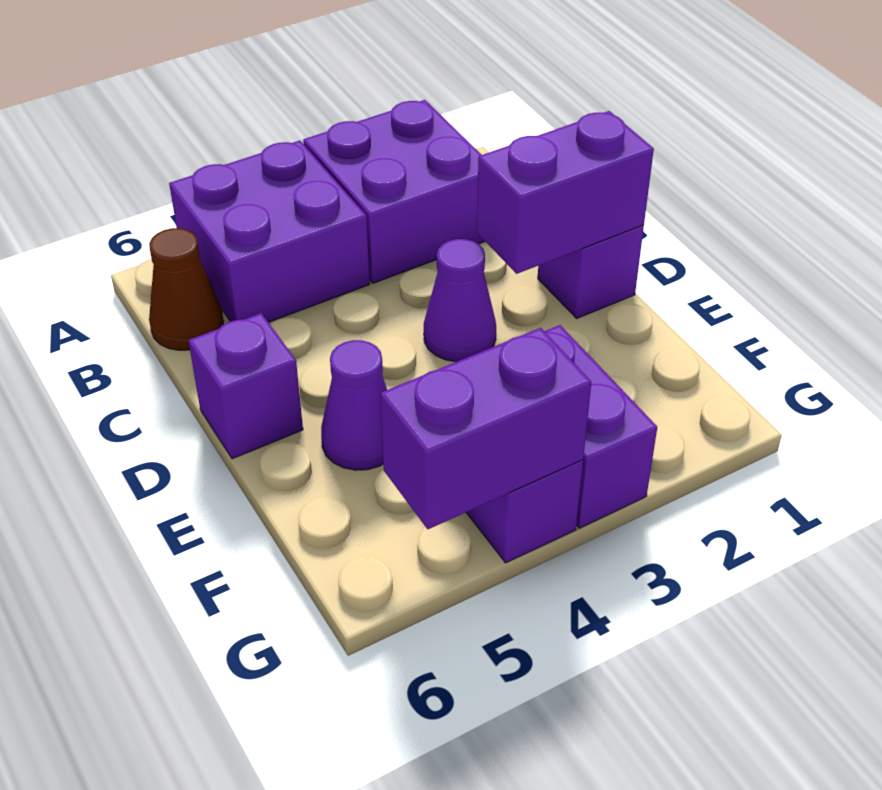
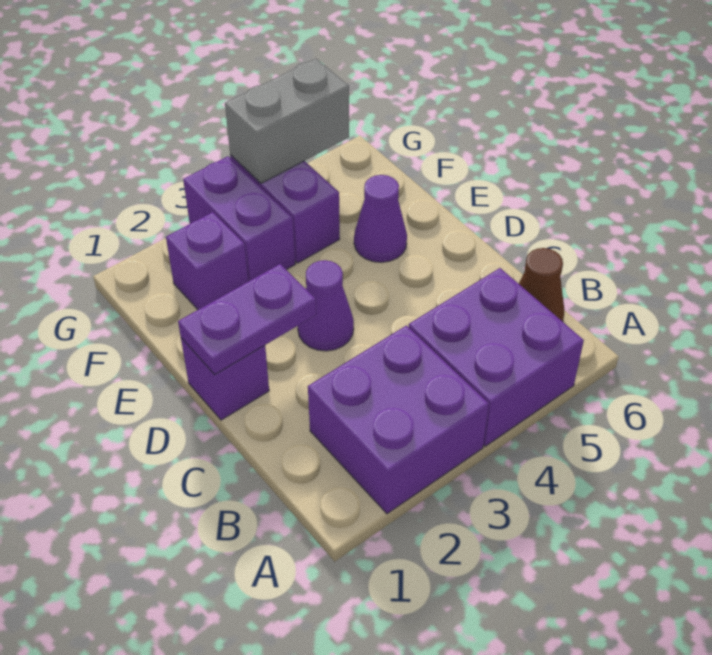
purple brick D1:D2 level 2 -> purple plate D1:D2 level 2
purple brick D6 level 1 -> purple brick F2 level 1
purple brick G4:G5 level 2 -> grey brick G4:G5 level 2

